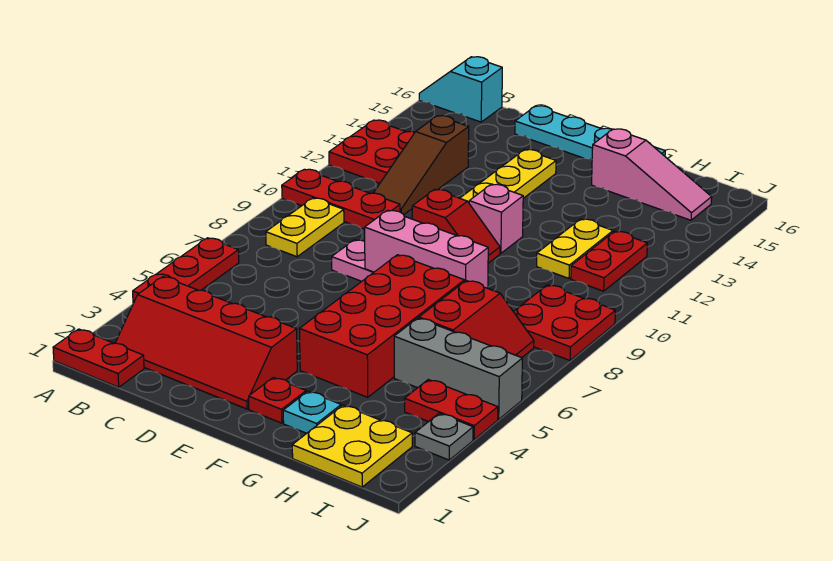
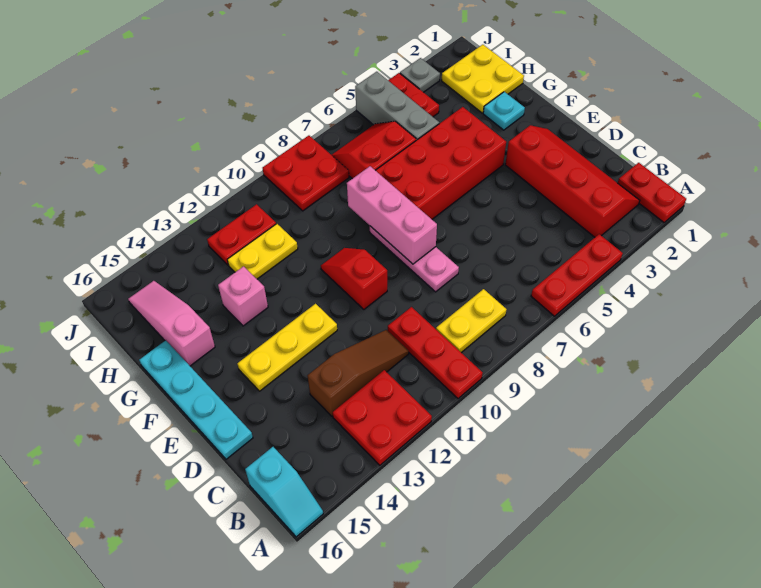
red plate F2 level 1 -> none
pink brick F11 level 1 -> pink brick G13 level 1

